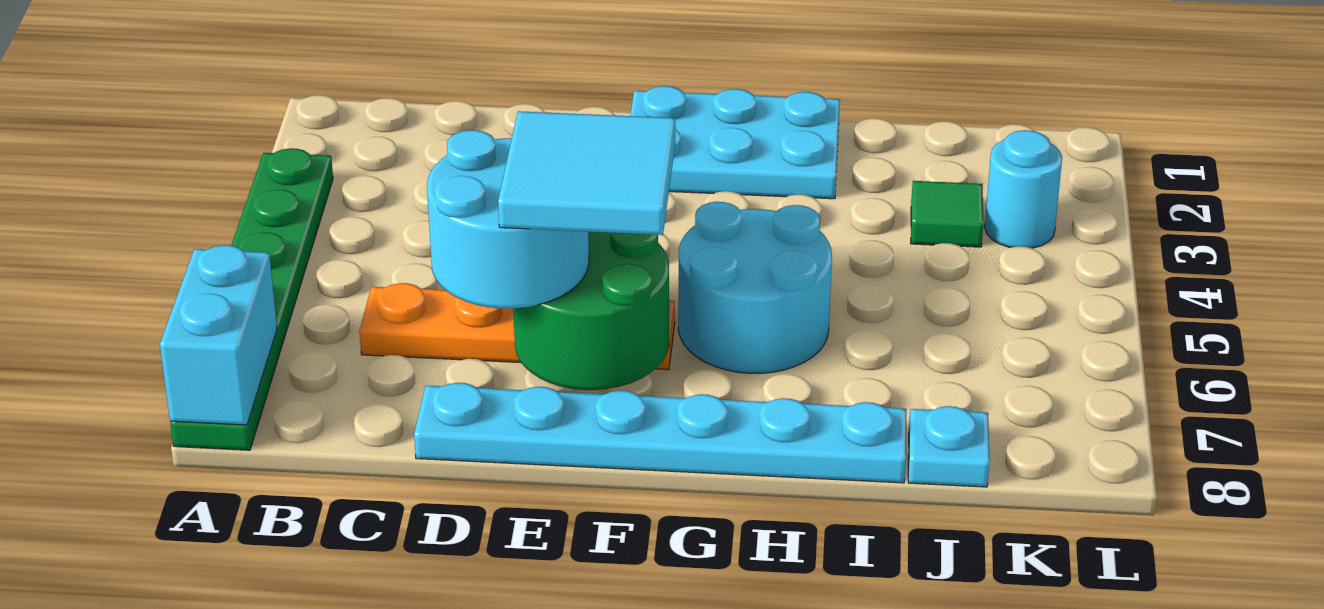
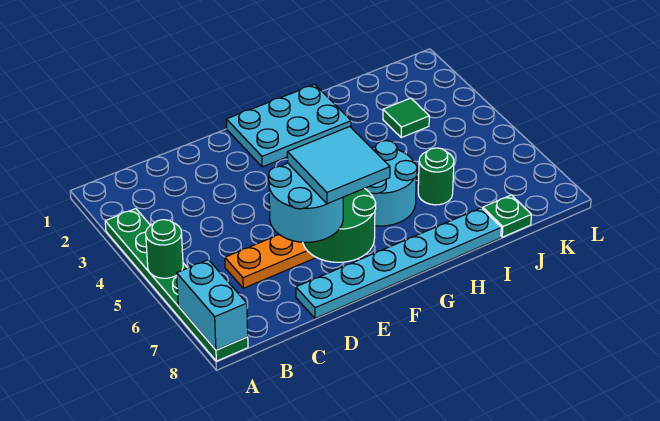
none -> green round brick A5 level 2
none -> green round brick I6 level 1
cyan plate J8 level 1 -> green plate J8 level 1
cyan round brick K3 level 1 -> none

